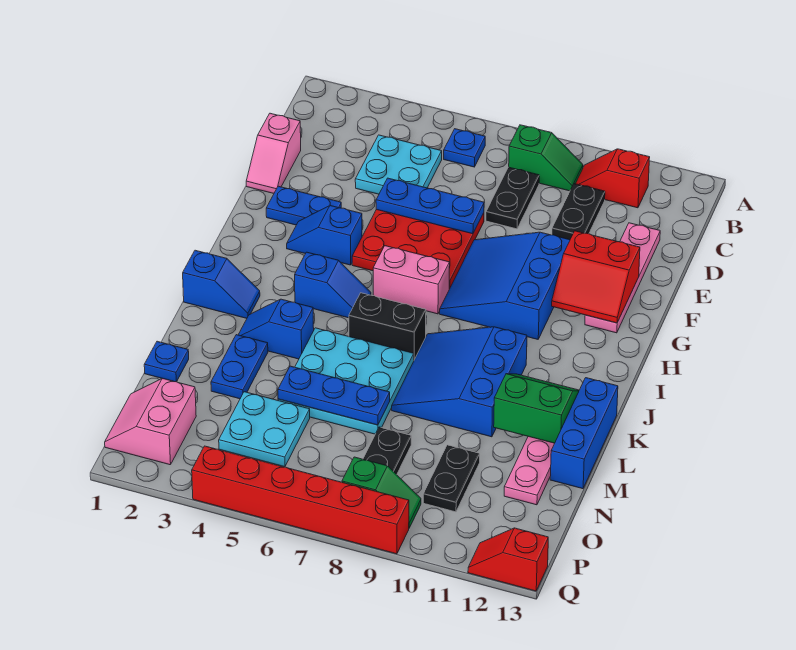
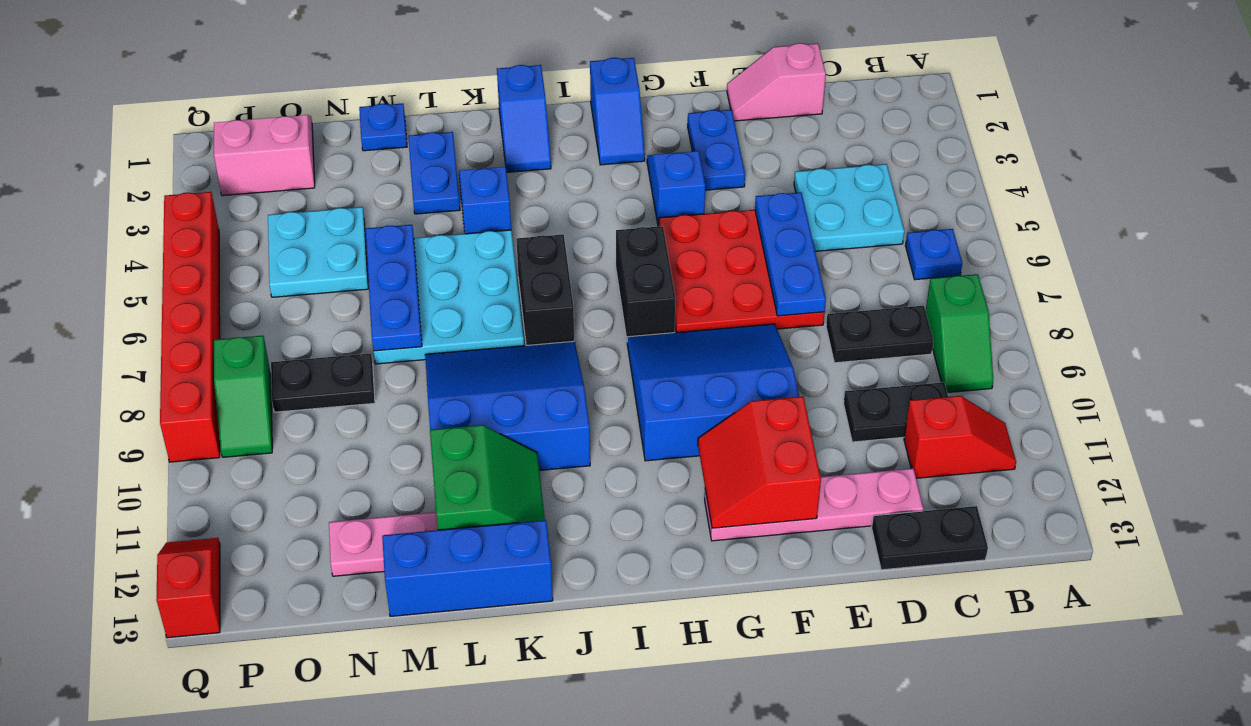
red slope B10:B11 level 1 top 11 -> red slope B11:C11 level 1 top C
pink brick H6:H7 level 1 -> black brick H6:H7 level 1
blue slope I4:I5 level 1 top 4 -> blue slope H1:H2 level 1 top 1
blue plate L3:M3 level 1 -> blue plate L2:L3 level 1
black plate N10:O10 level 1 -> black plate C13:D13 level 1

